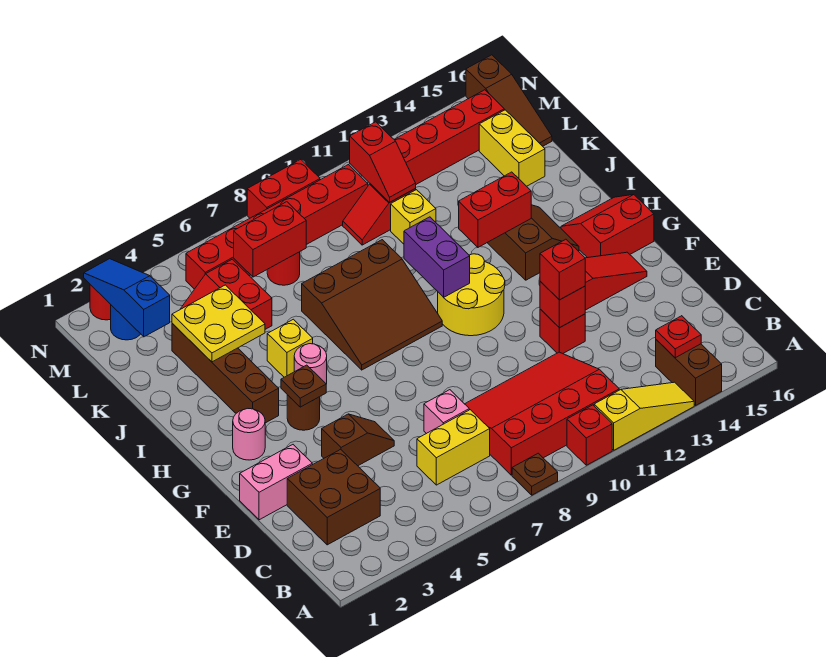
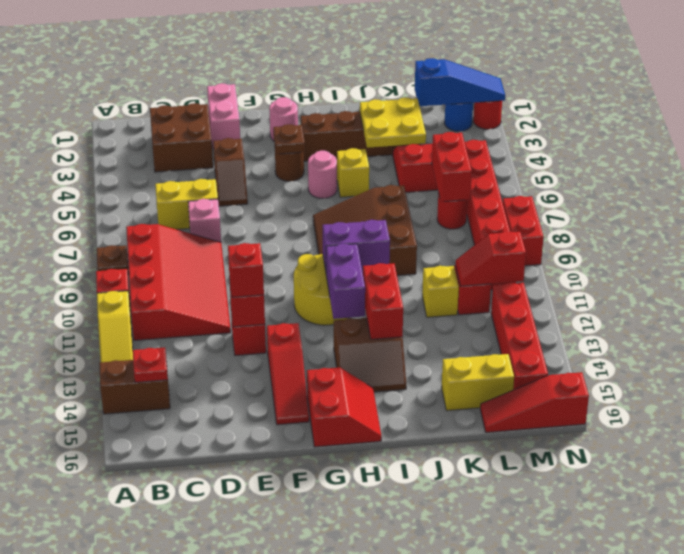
yellow brick C6:C7 level 1 -> yellow brick C6:D6 level 1
none -> purple brick H11:H12 level 2
brown slope L16:N16 level 1 top N -> red slope L16:N16 level 1 top N

